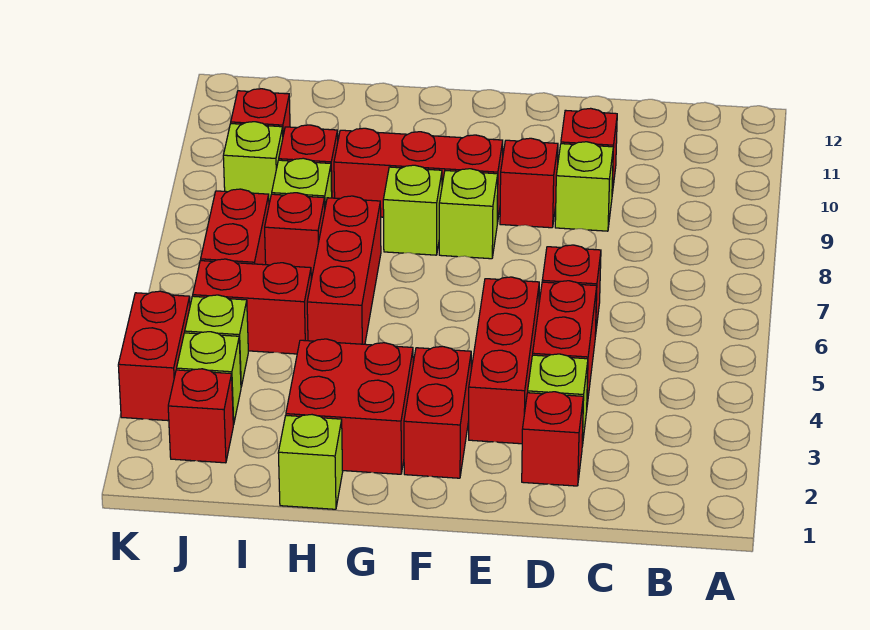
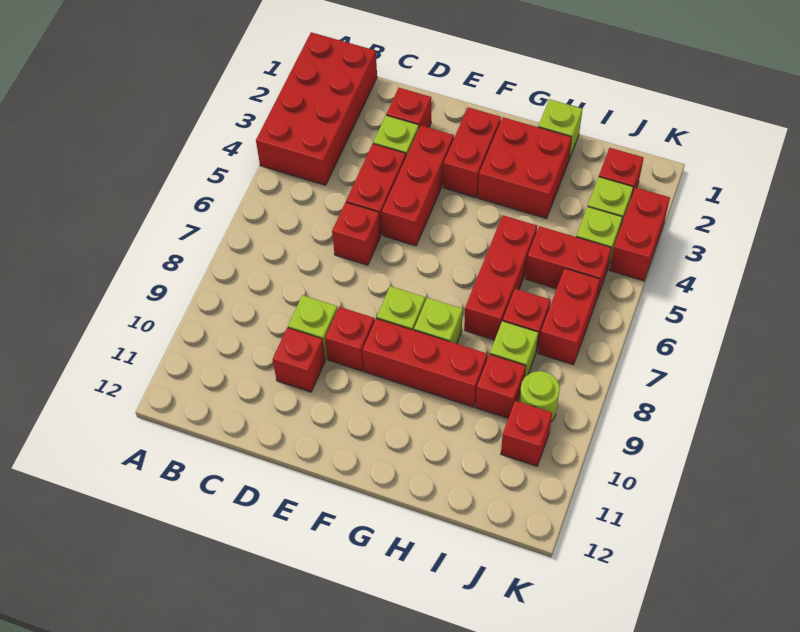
none -> red brick A1:B4 level 1
lime brick J9 level 1 -> lime round brick J9 level 1

